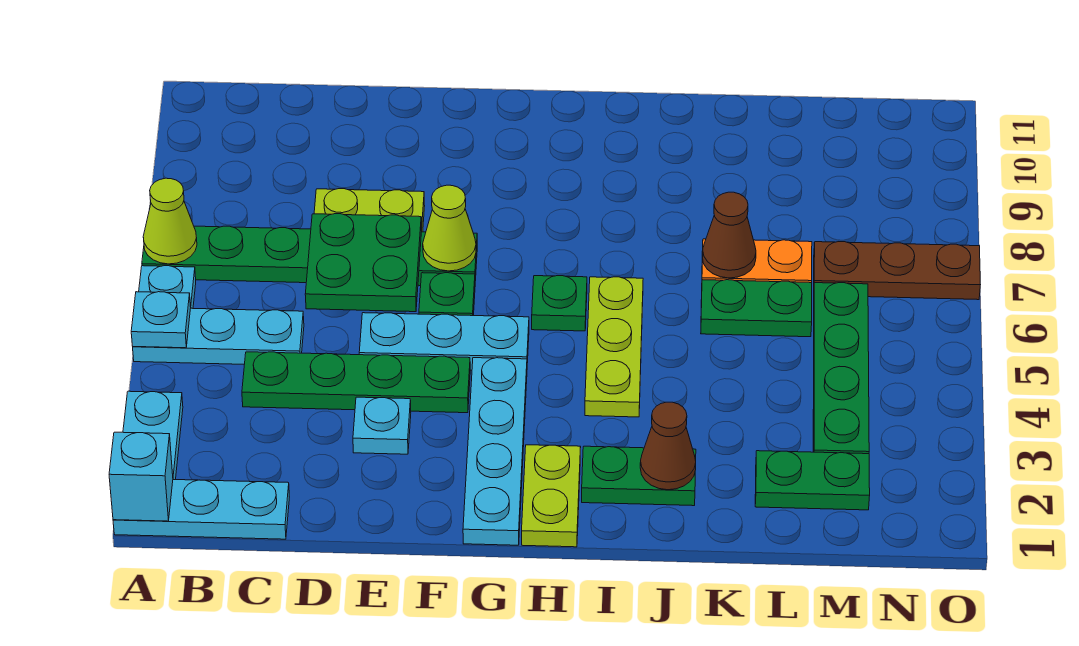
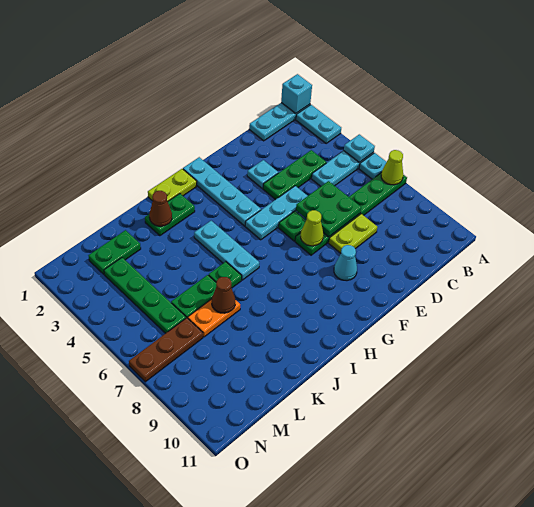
green plate C4:F4 level 1 -> green plate C4:E4 level 1
none -> cyan cone F9 level 1
lime plate H1:H2 level 1 -> lime plate H1:I1 level 1
green plate H6 level 1 -> green plate J6 level 1
lime plate I4:I6 level 1 -> cyan plate I4:I6 level 1

